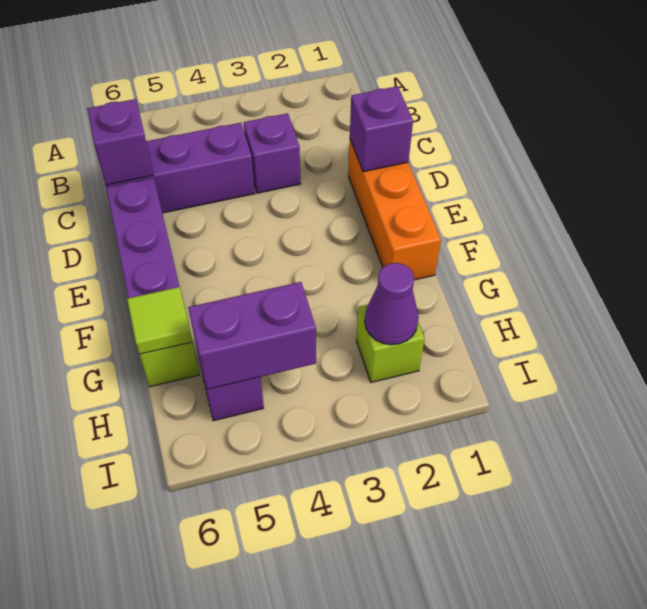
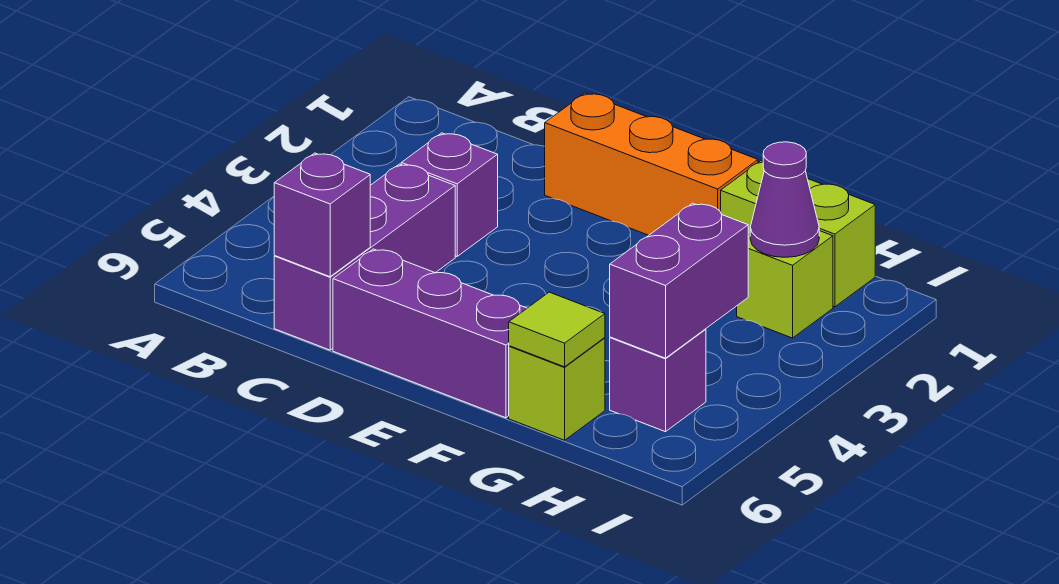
purple brick D1 level 2 -> none
none -> lime brick G1:H1 level 1

